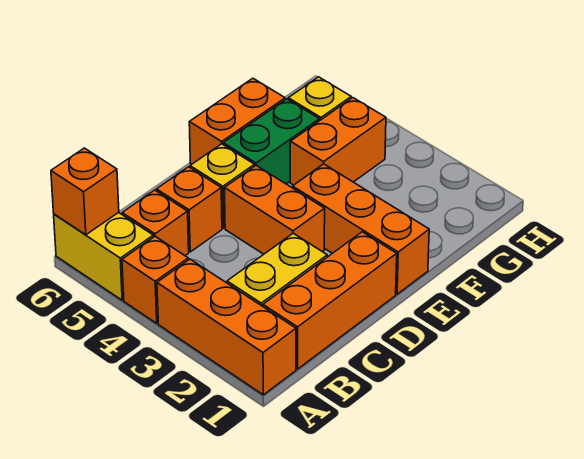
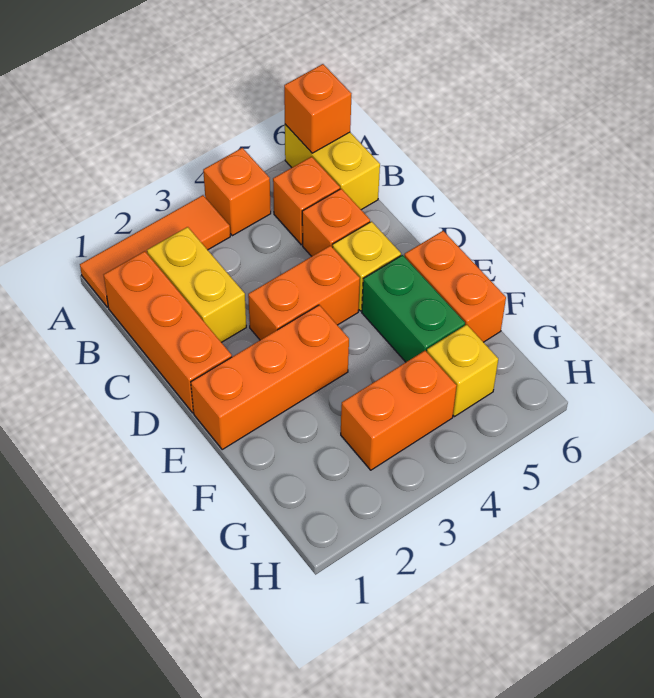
orange brick A1:A3 level 1 -> orange tile A1:A3 level 1
yellow brick A5:A6 level 1 -> yellow brick A6:B6 level 1
orange brick F4:G4 level 1 -> orange brick G3:G4 level 1

